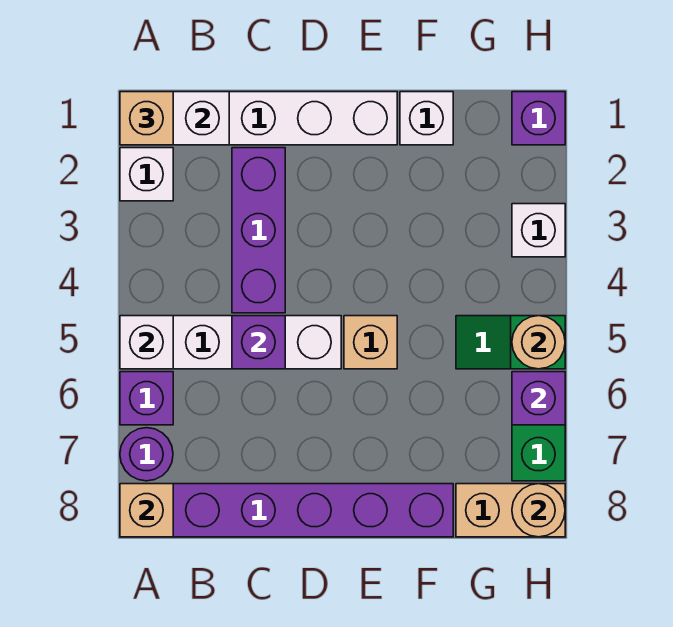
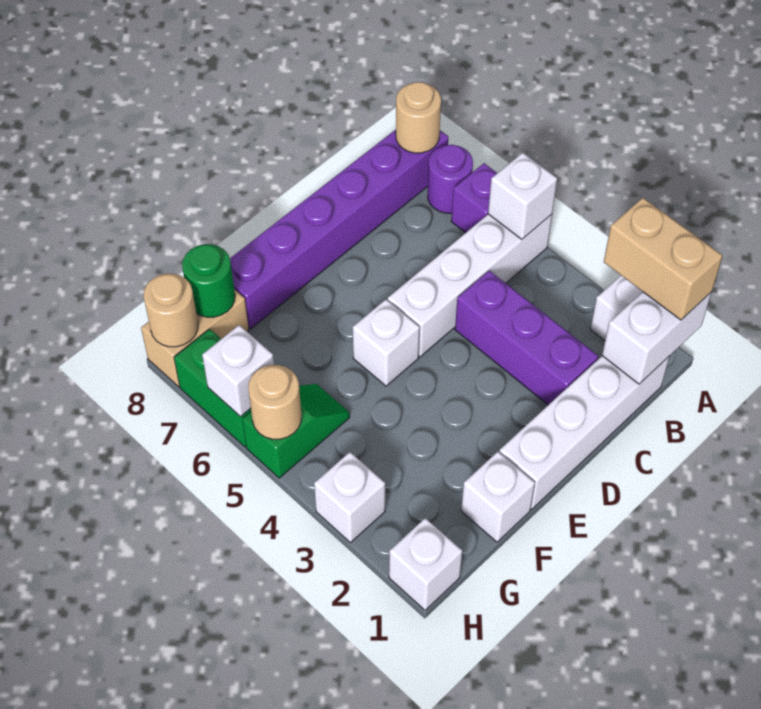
tan brick A1 level 3 -> tan brick A1:A2 level 3
tan brick A8 level 2 -> tan round brick A8 level 2
purple brick C5 level 2 -> none
tan brick E5 level 1 -> white brick E5 level 1
none -> green round brick G8 level 2
purple brick H1 level 1 -> white brick H1 level 1
purple brick H6 level 2 -> white brick H6 level 2

